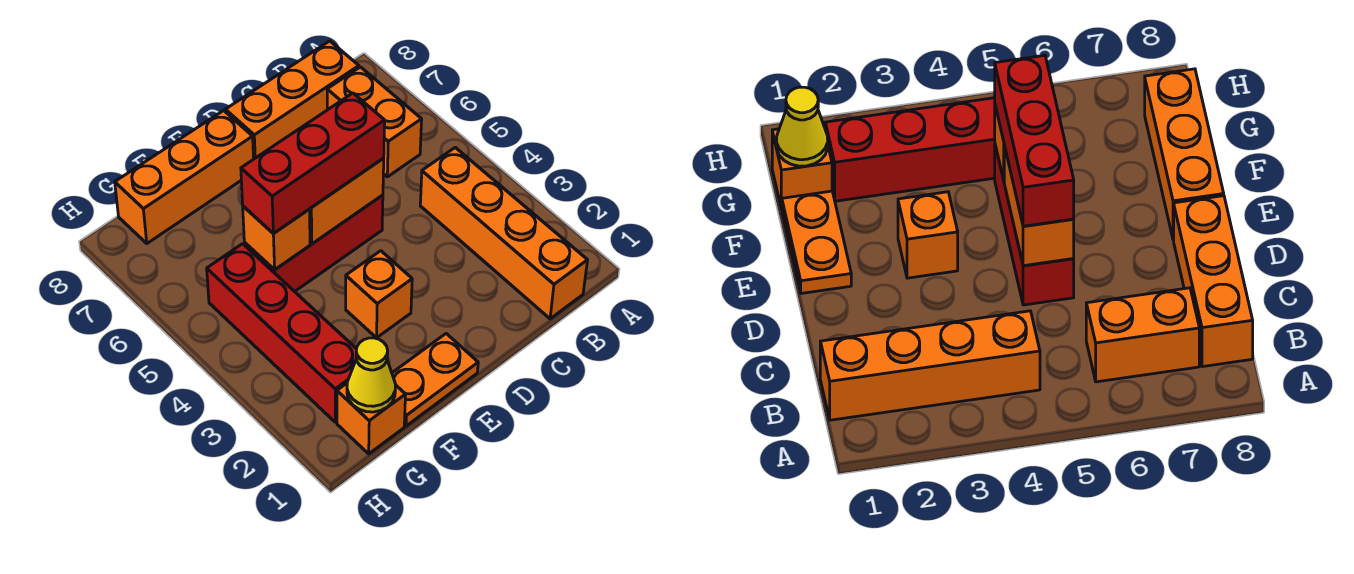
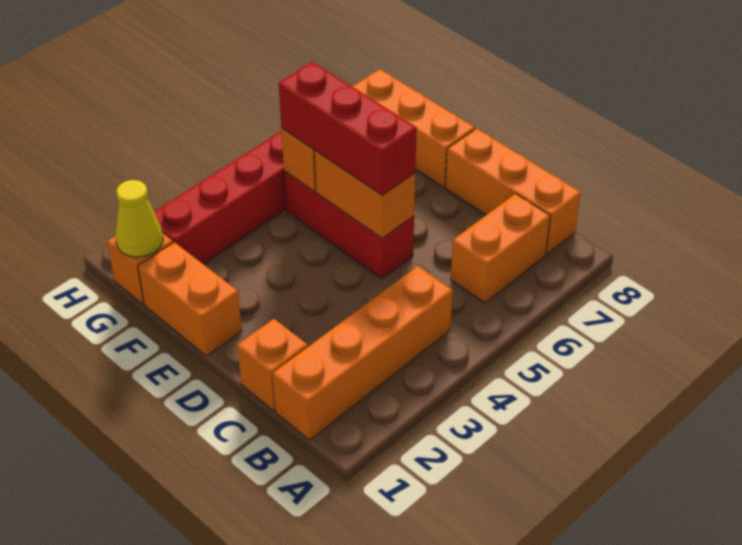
orange plate E1:F1 level 1 -> orange brick E1:F1 level 1
orange brick E3 level 1 -> orange brick C1 level 1

